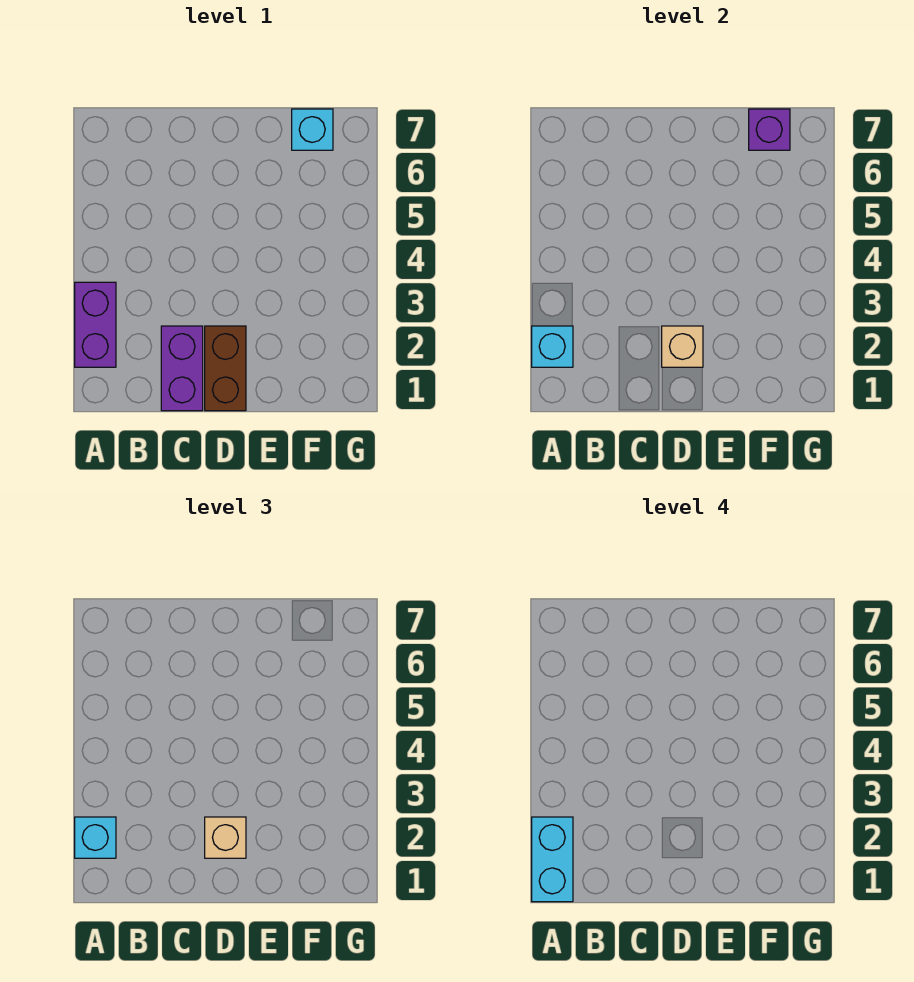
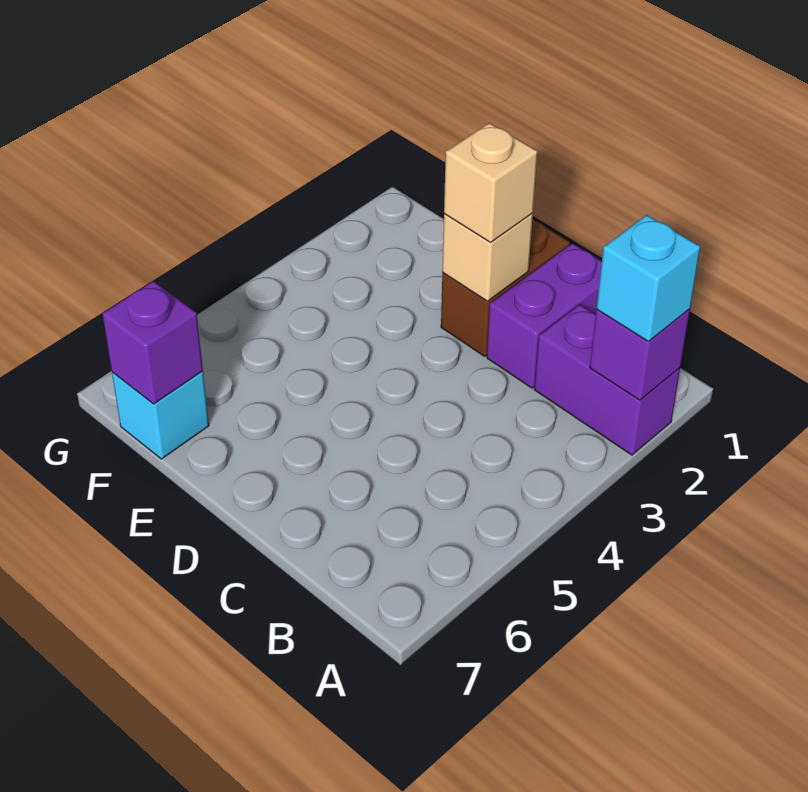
cyan brick A1:A2 level 4 -> none
purple brick A2:A3 level 1 -> purple brick A2:B2 level 1
cyan brick A2 level 2 -> purple brick A2 level 2

